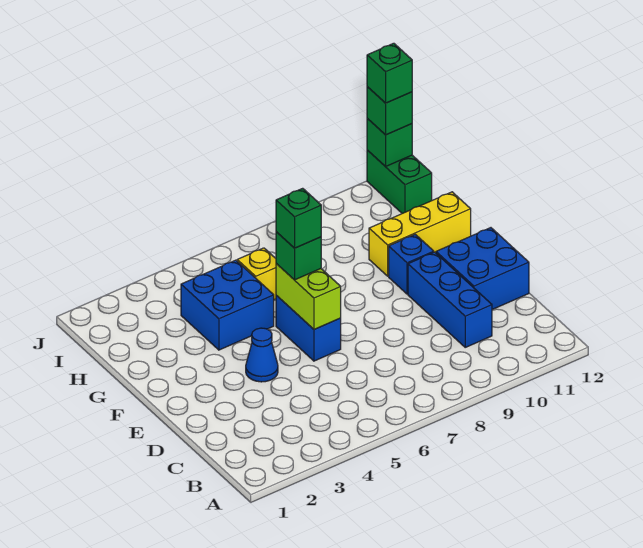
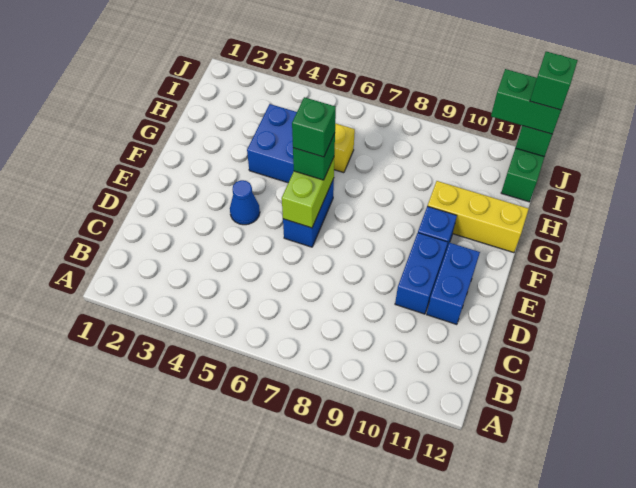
blue brick C10:E10 level 1 -> blue brick D10:E10 level 1
blue brick D11:E12 level 1 -> blue brick D11:E11 level 1
green brick J12 level 3 -> green brick J11:J12 level 3

